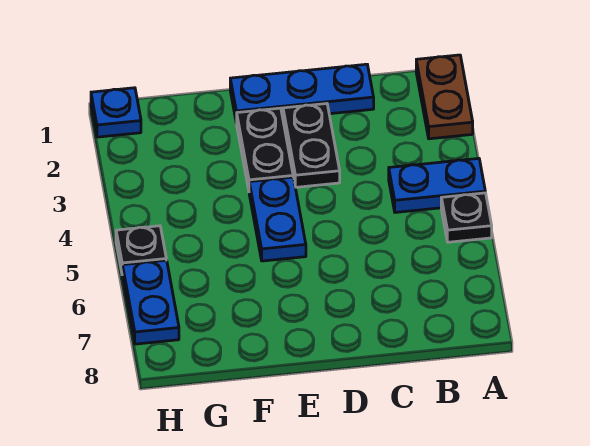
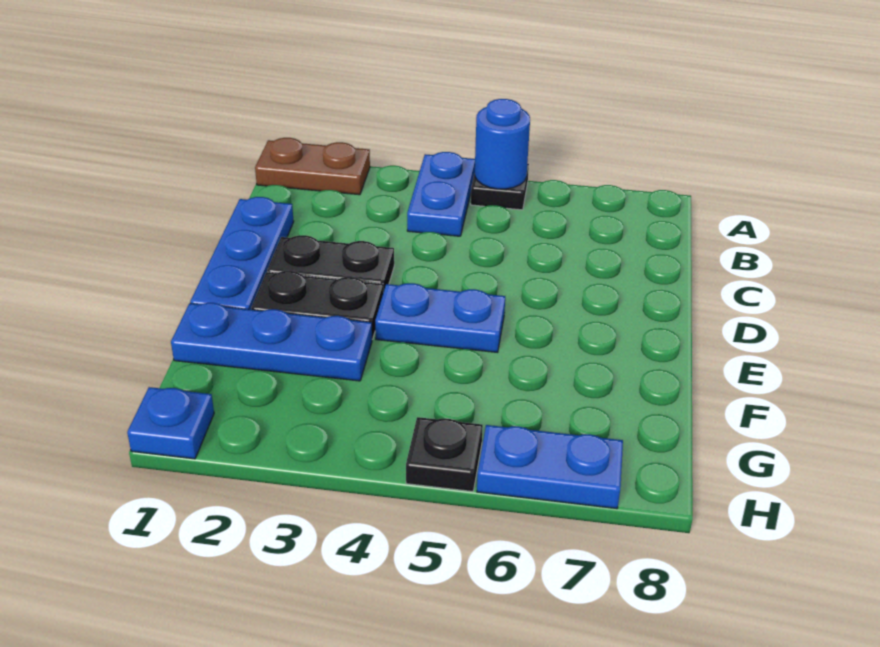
none -> blue round brick A5 level 2
none -> blue plate F1:F3 level 1

